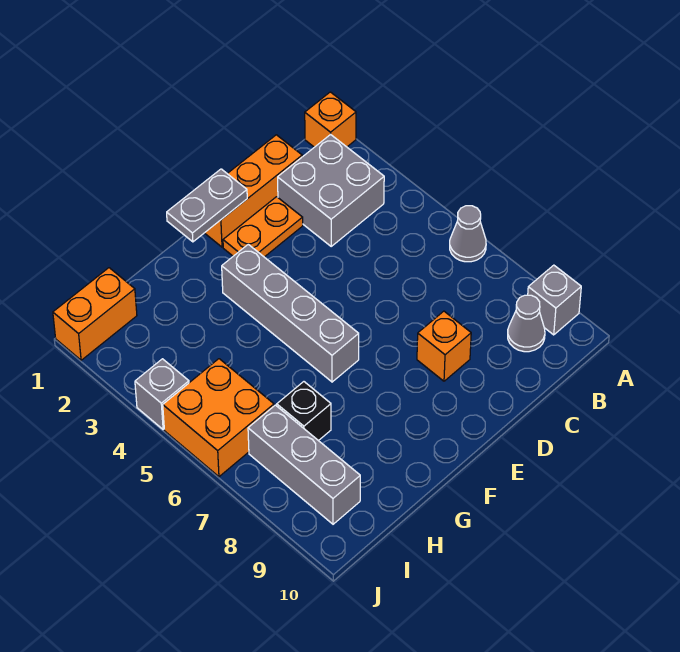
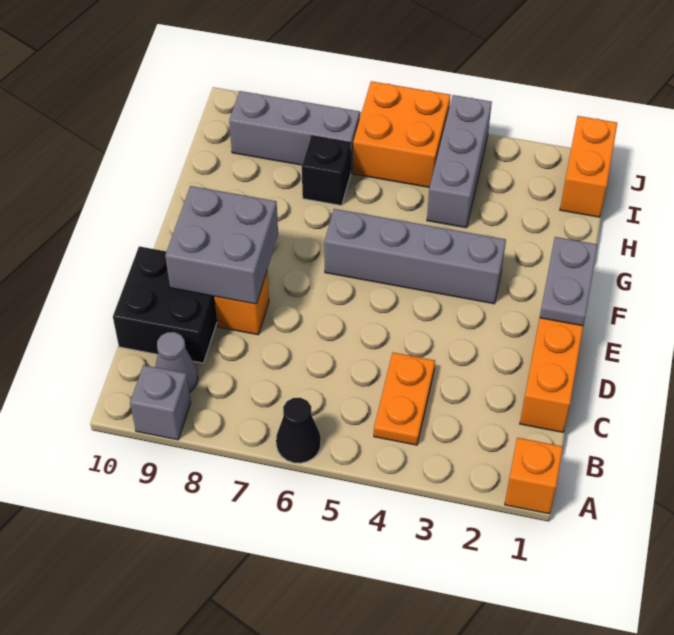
grey cone A6 level 1 -> black cone A6 level 1
grey brick B2:C3 level 1 -> grey brick D8:E9 level 2
none -> black brick C9:D10 level 1
orange plate D2:E2 level 1 -> orange plate B4:C4 level 1
grey brick J4 level 1 -> grey brick H4:J4 level 1

